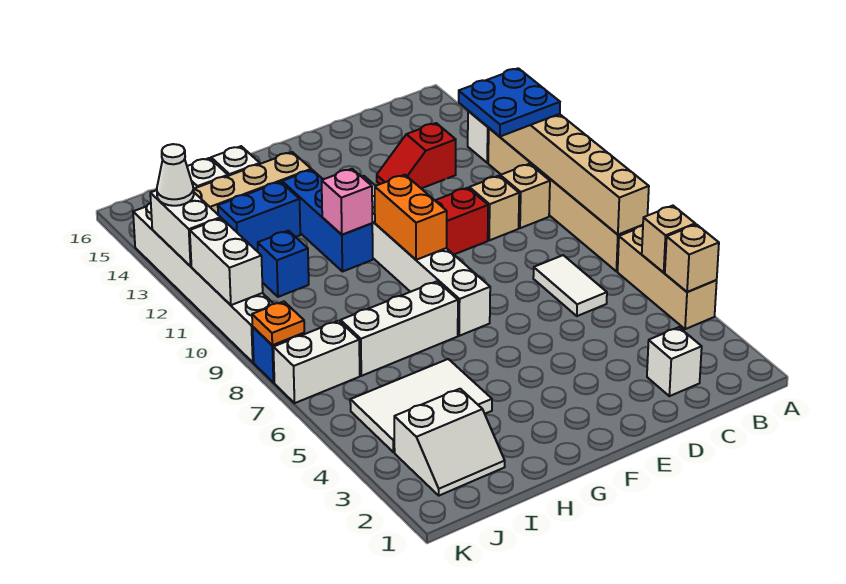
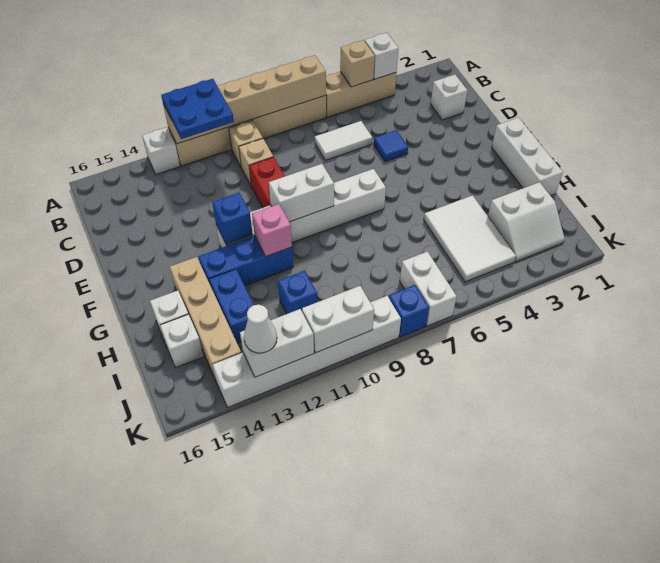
tan brick A4 level 2 -> white brick A4 level 2
red slope C13:D13 level 1 top C -> none
none -> blue tile D5 level 1
orange brick F9:F10 level 2 -> white brick F9:F10 level 2
none -> blue brick F12 level 2
white brick G7:I7 level 1 -> white brick F1:H1 level 1
white slope I2:J3 level 1 top 3 -> white slope I2:J3 level 1 top I
orange plate K8 level 2 -> none

